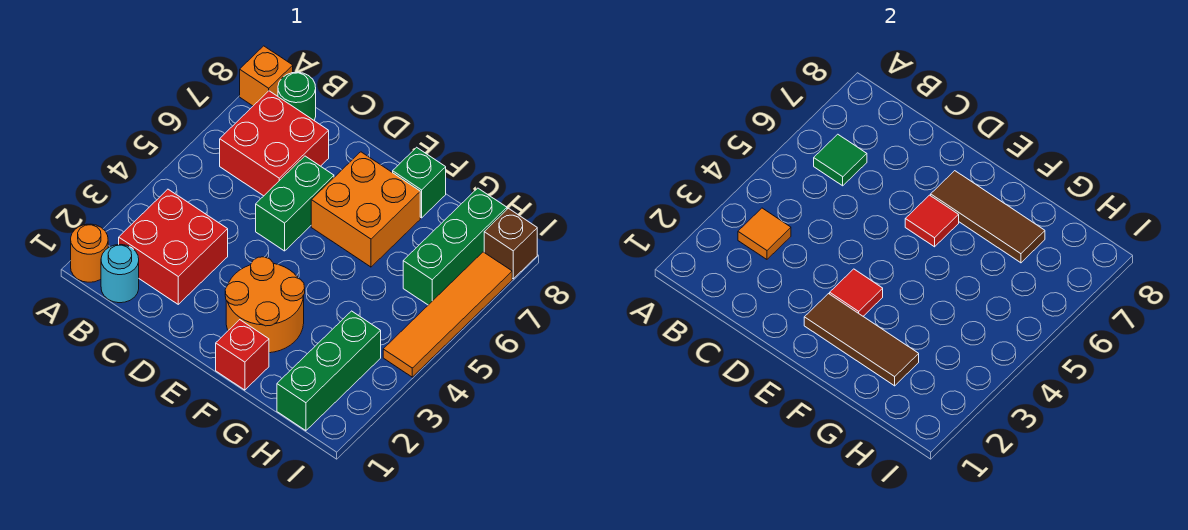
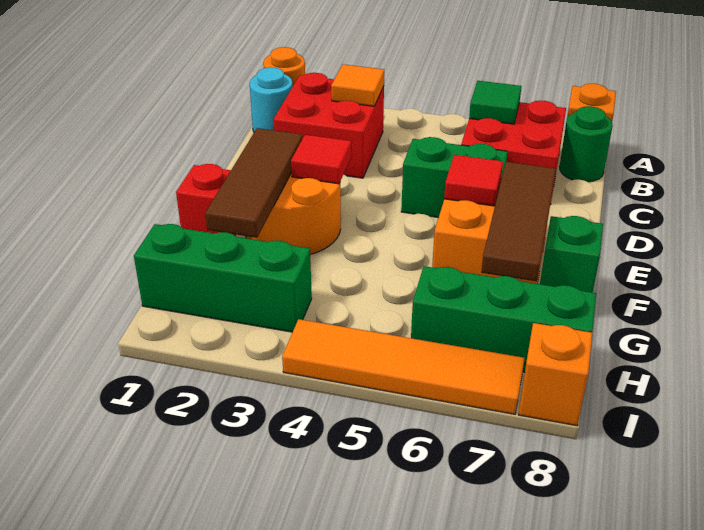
brown brick I8 level 1 -> orange brick I8 level 1

